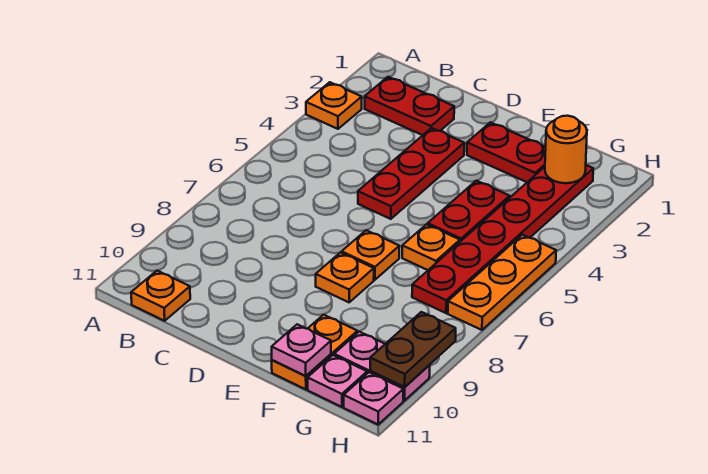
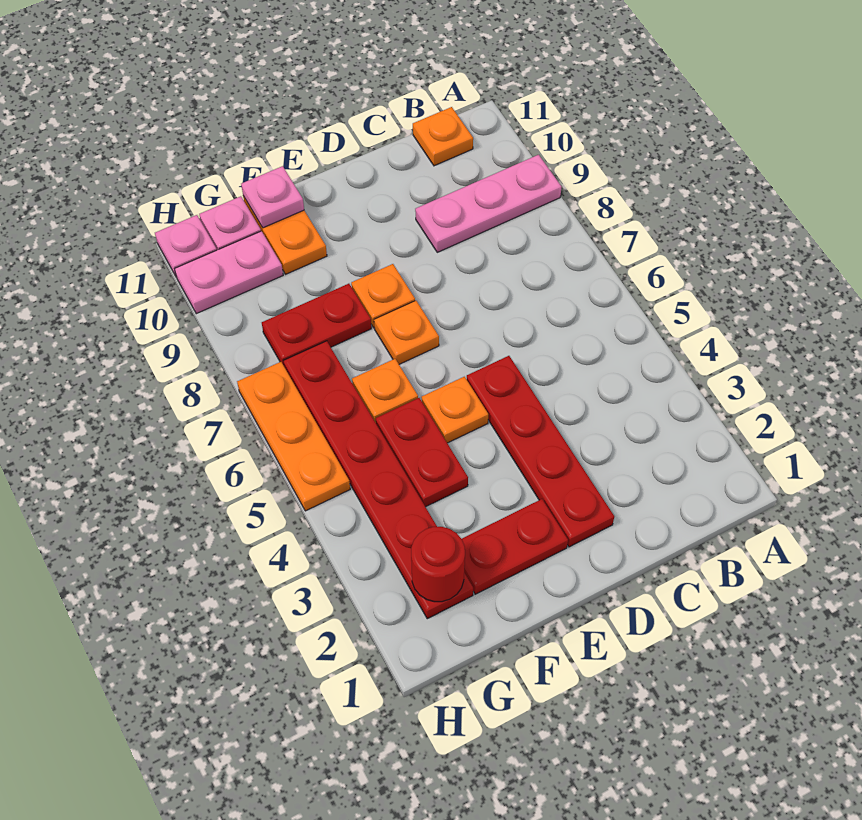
orange plate A3 level 1 -> orange plate E5 level 1
none -> pink plate A9:C9 level 1
red plate B2:C2 level 1 -> red plate F8:G8 level 1
red plate D3:D5 level 1 -> red plate D2:D5 level 1
orange round brick G2 level 2 -> red round brick G2 level 2
brown plate H9:H10 level 2 -> none

